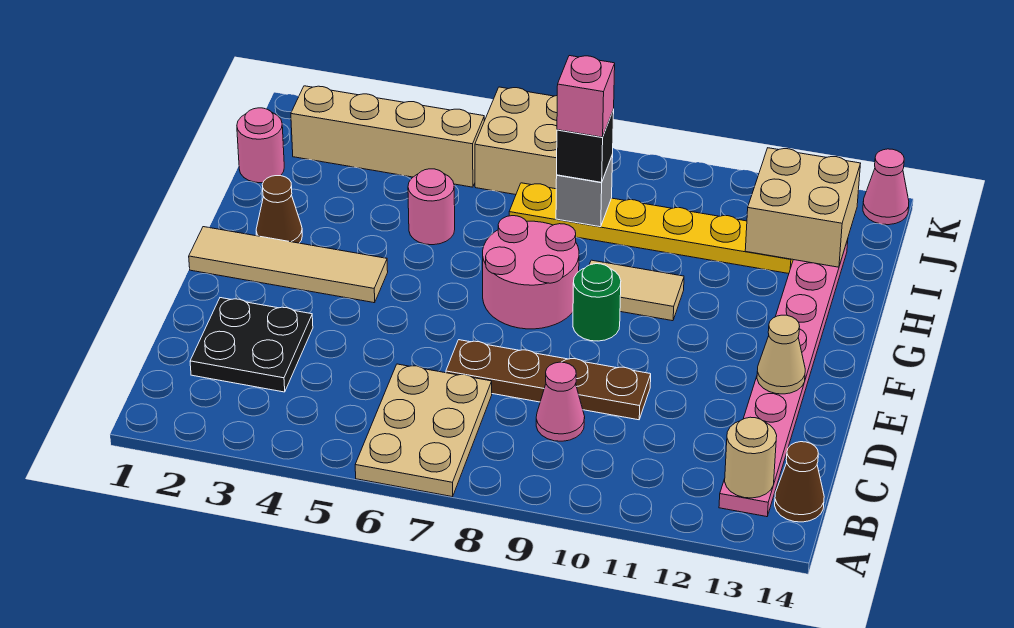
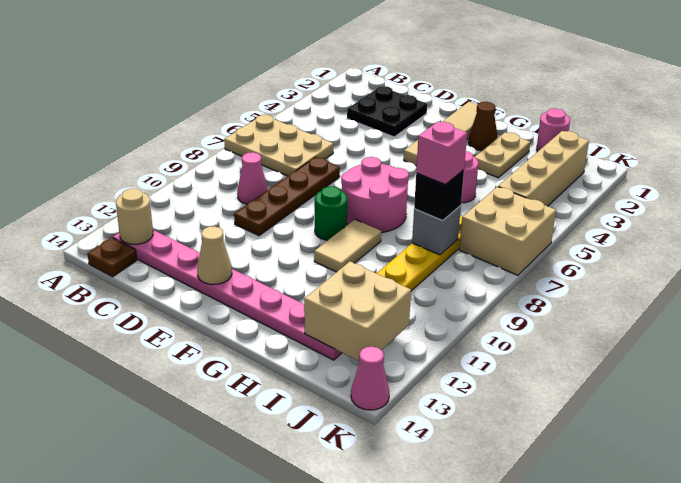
brown cone B14 level 1 -> brown plate B14 level 1
none -> tan plate H2:H3 level 1

